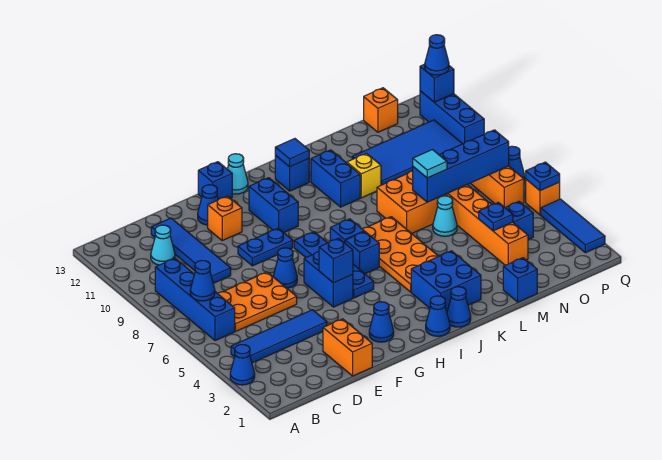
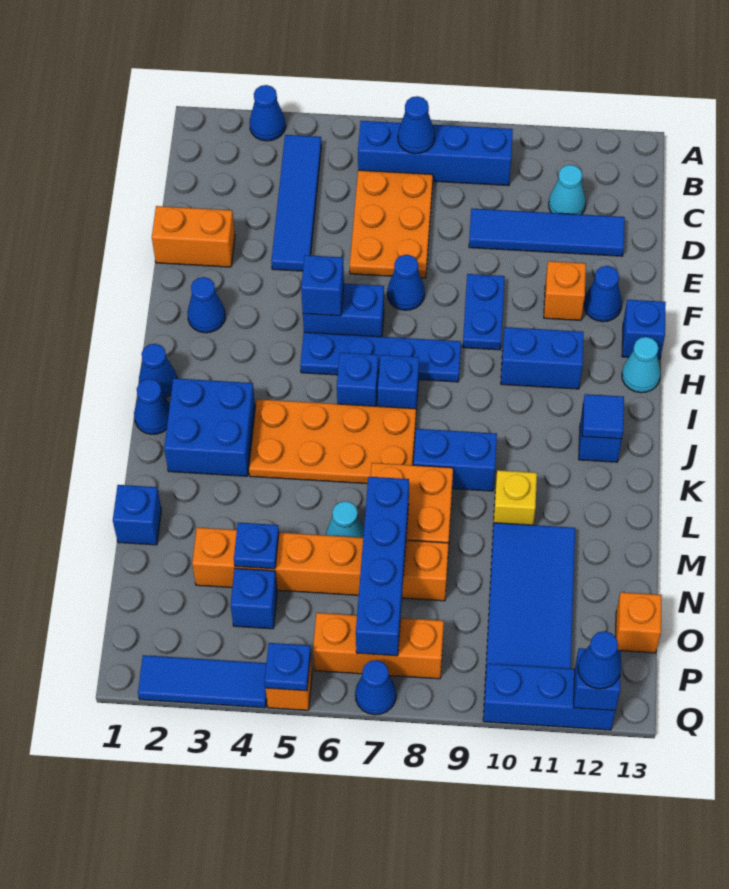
blue brick K10:K11 level 1 -> blue brick K8:K9 level 1
cyan tile M7 level 3 -> none

